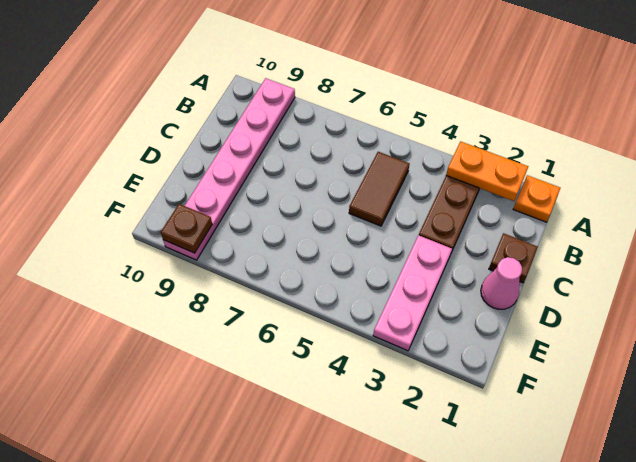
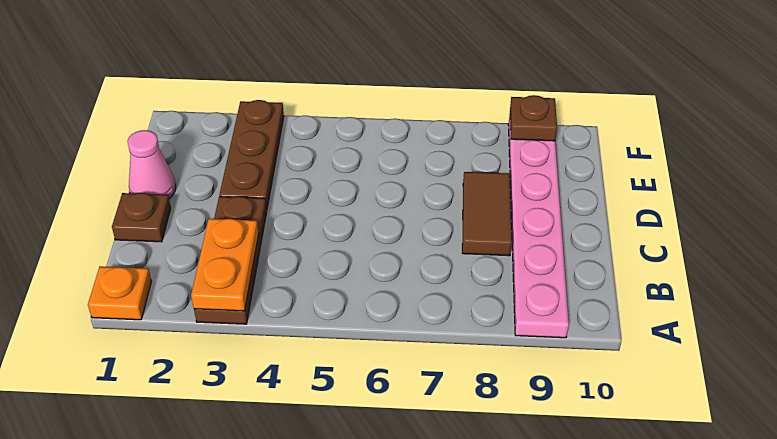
orange plate A2:A3 level 2 -> orange plate A3:B3 level 2
brown tile B5:C5 level 1 -> brown tile C8:D8 level 1
pink plate D3:F3 level 1 -> brown plate D3:F3 level 1

